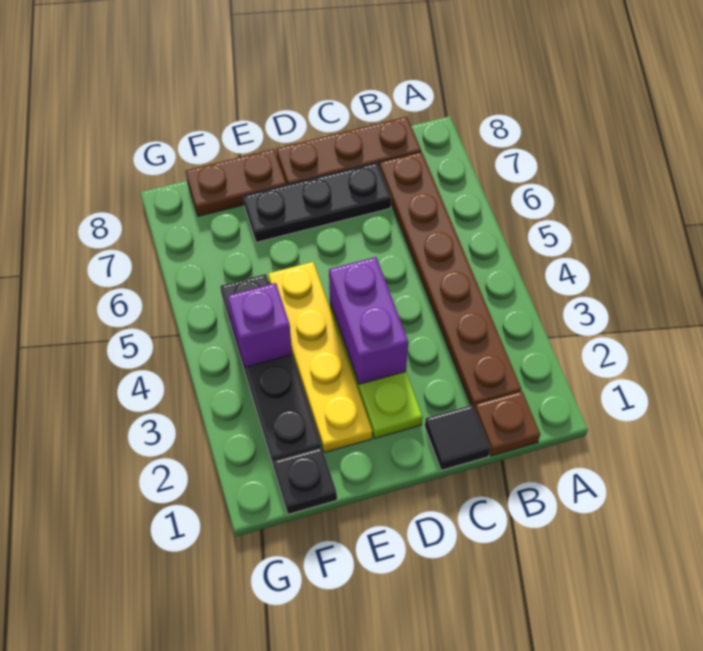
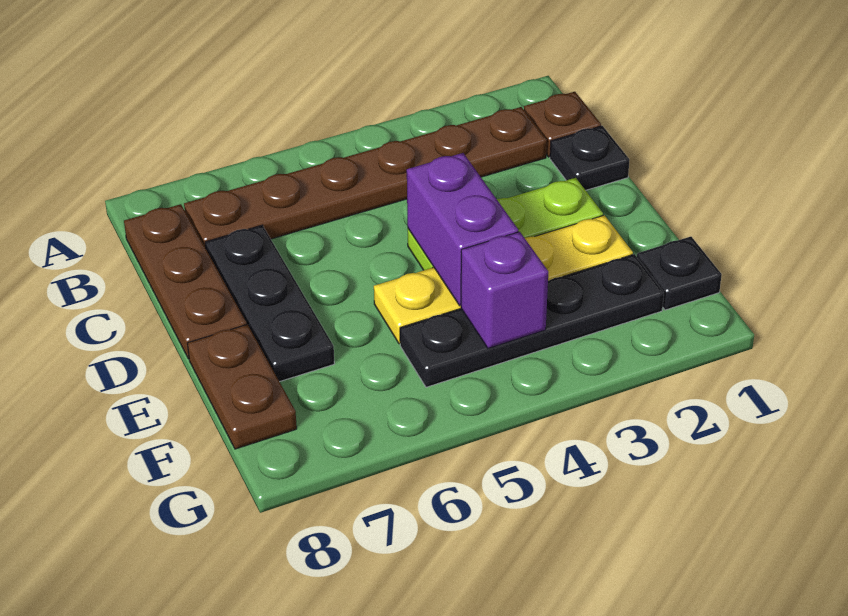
black tile C1 level 1 -> black plate C1 level 1
purple brick D3:D4 level 2 -> purple brick D4:E4 level 2

